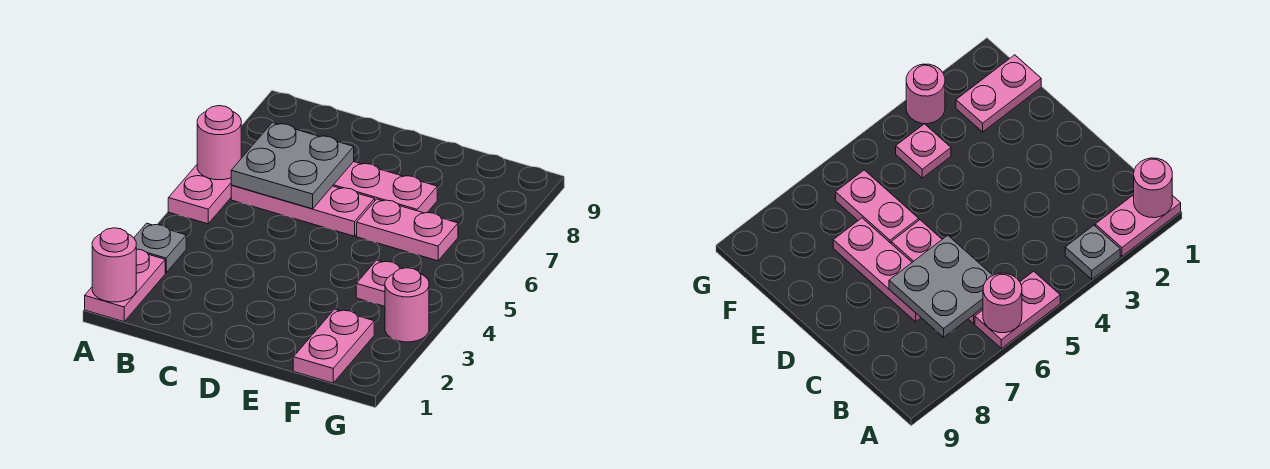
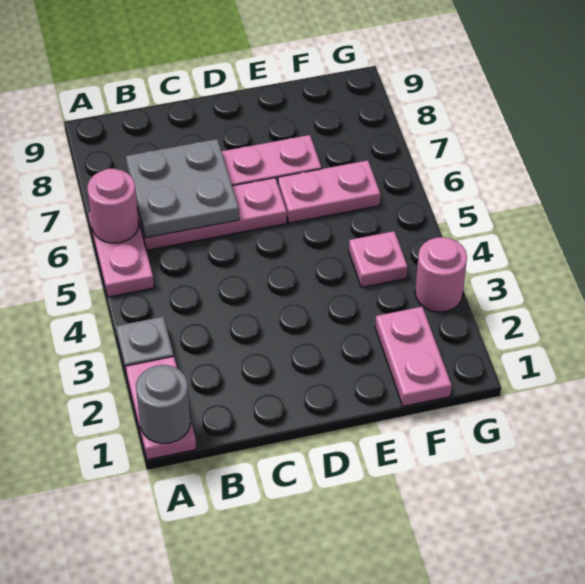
pink round brick A1 level 2 -> grey round brick A1 level 2

